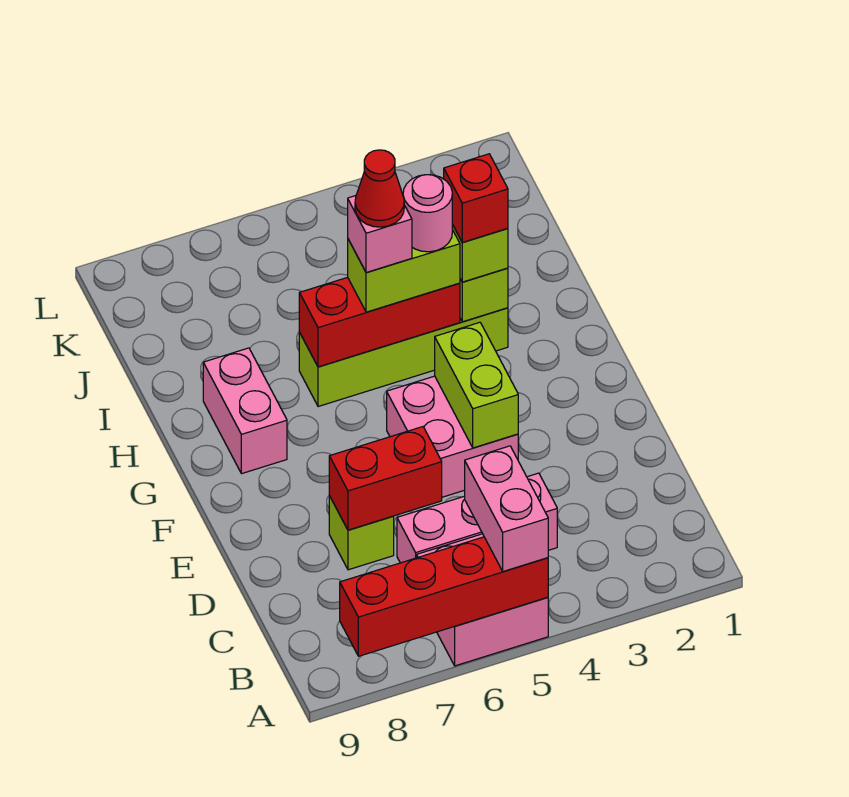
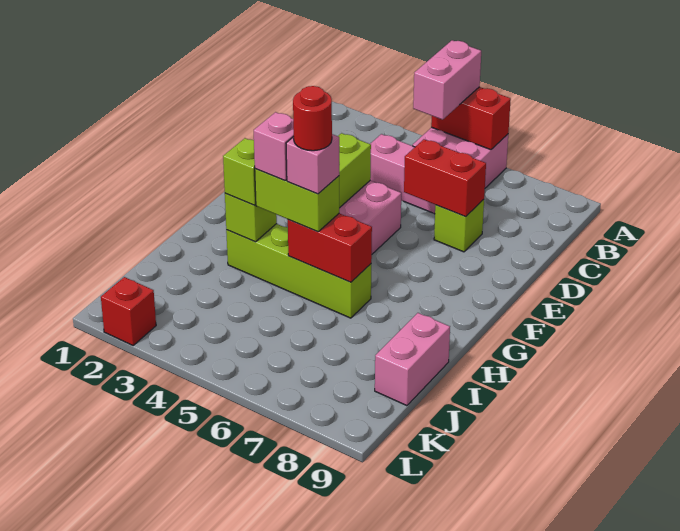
red brick A5:A8 level 2 -> red brick A5:A6 level 2
pink brick G8:H8 level 1 -> pink brick I9:J9 level 1
red brick H3 level 4 -> red brick L2 level 1
red brick H4:H6 level 2 -> red brick H5:H6 level 2
pink round brick H4 level 4 -> pink brick H4 level 4
red cone H5 level 5 -> red round brick H5 level 5

